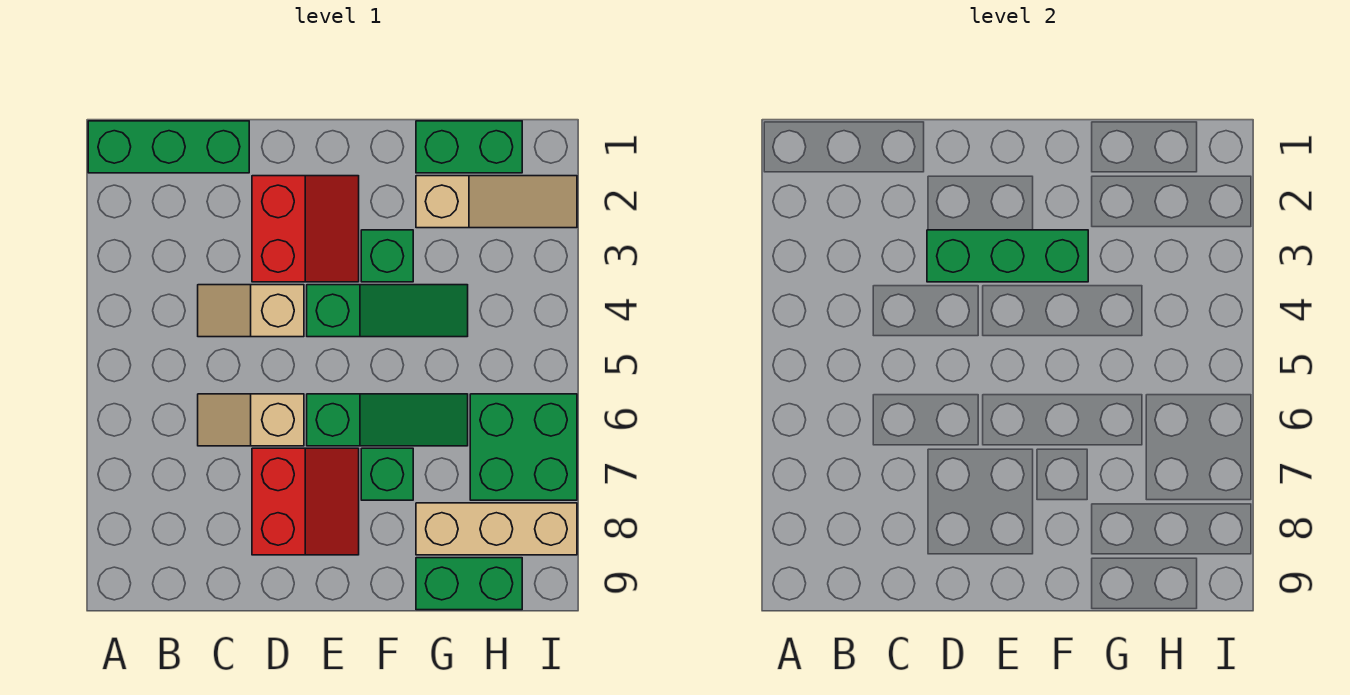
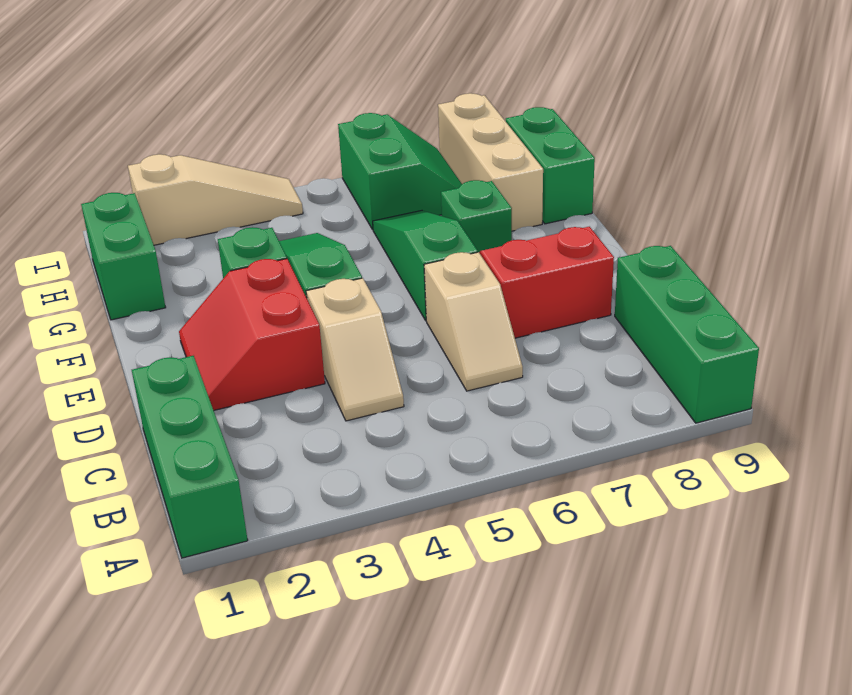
red slope D2:E3 level 1 top D -> red slope D2:E3 level 1 top 3
green brick D3:F3 level 2 -> green brick A9:C9 level 1
tan slope G2:I2 level 1 top G -> tan slope I2:I4 level 1 top 2
green brick H6:I7 level 1 -> green slope H6:I7 level 1 top 6

